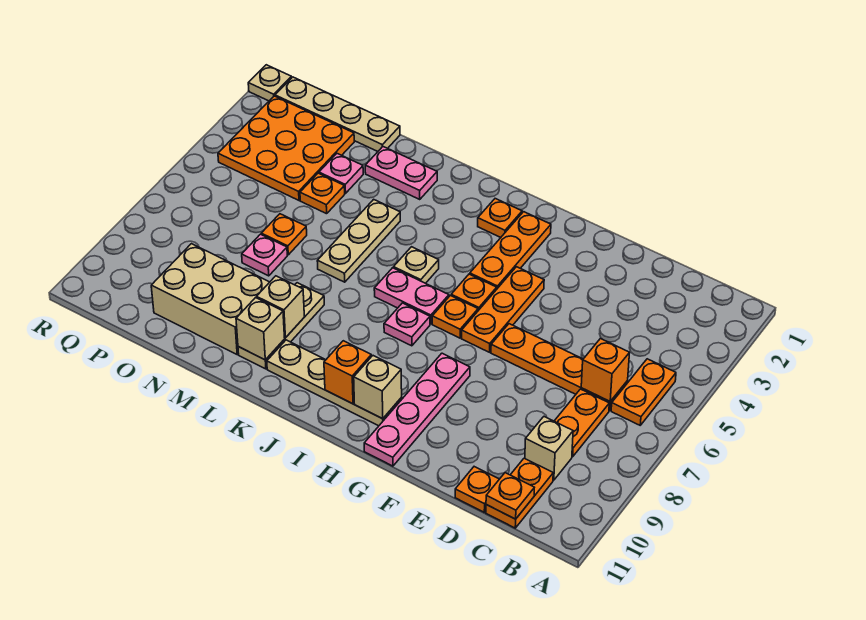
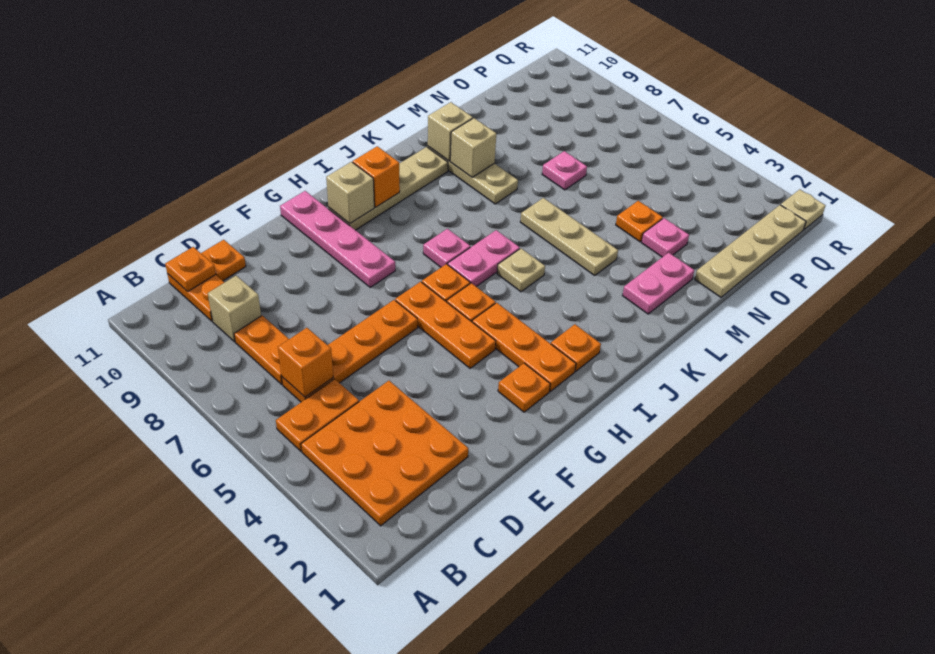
orange plate B5:B6 level 1 -> orange plate B5:C5 level 1
tan brick M9:O10 level 1 -> none
orange plate N6 level 1 -> orange plate G2 level 1
orange plate O2:Q4 level 1 -> orange plate B2:D4 level 1

